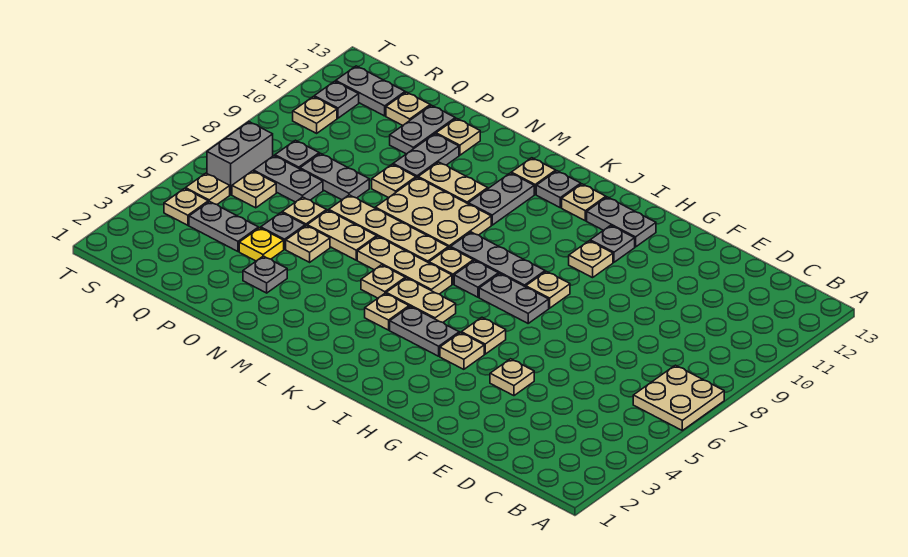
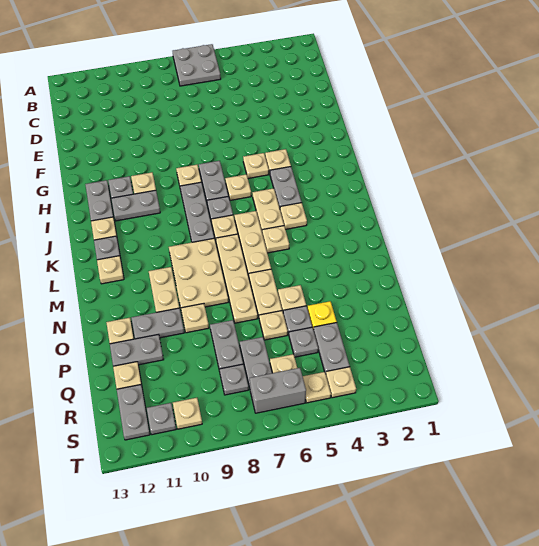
tan plate A6:B7 level 1 -> grey plate A6:B7 level 1
tan plate F4 level 1 -> tan plate I6 level 1
grey plate L10:L11 level 1 -> grey plate I10:I11 level 1
grey plate O3 level 1 -> grey plate Q5 level 1

